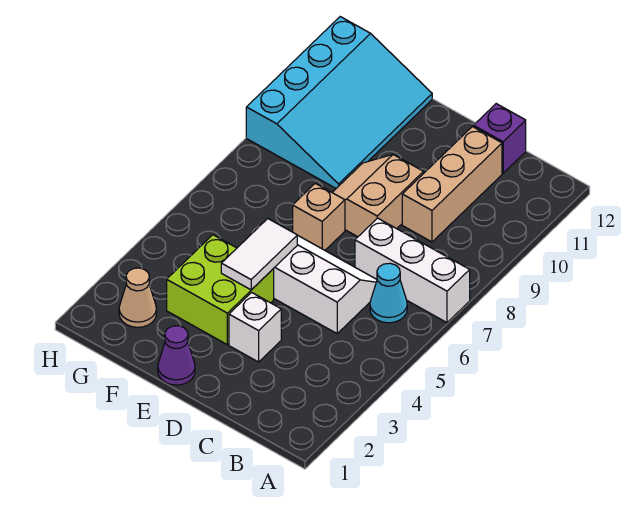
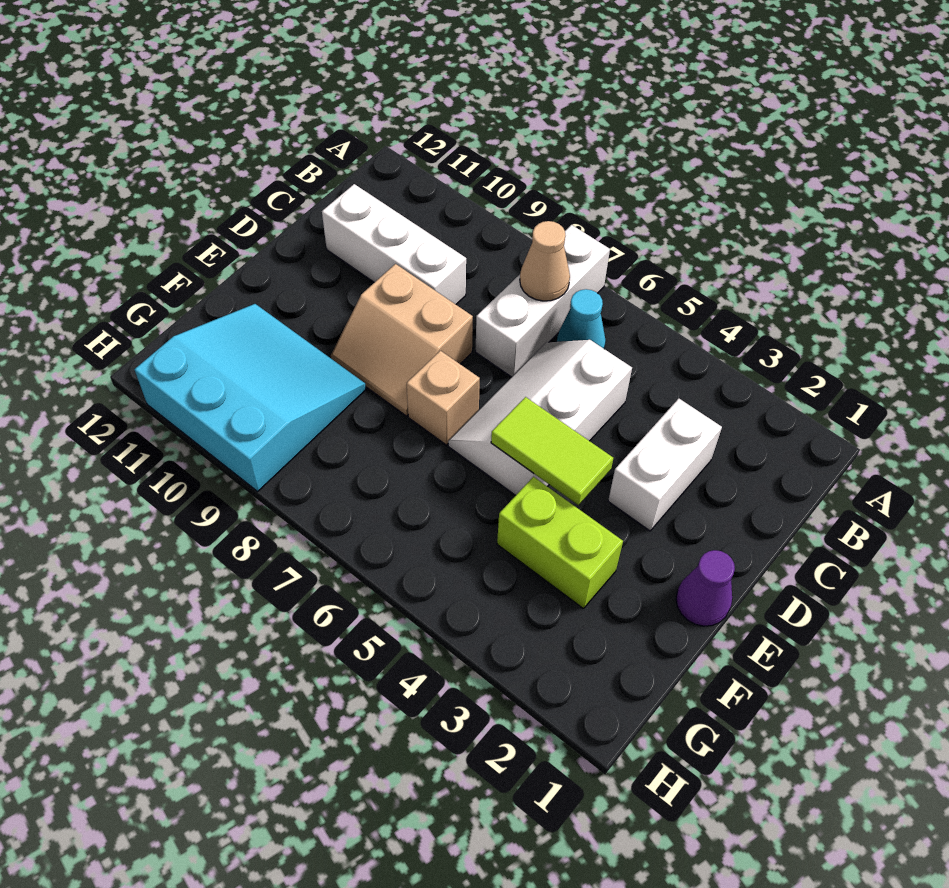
tan brick C9:C11 level 1 -> white brick C9:C11 level 1
purple brick C12 level 1 -> none
white brick D3 level 1 -> white brick C3:D3 level 1
lime brick E3:F4 level 1 -> lime brick F3:F4 level 1
white tile E4:E5 level 2 -> lime tile E4:E5 level 2
cyan slope F9:H12 level 1 top H -> cyan slope F9:H11 level 1 top H
tan cone G2 level 1 -> tan cone B7 level 2

